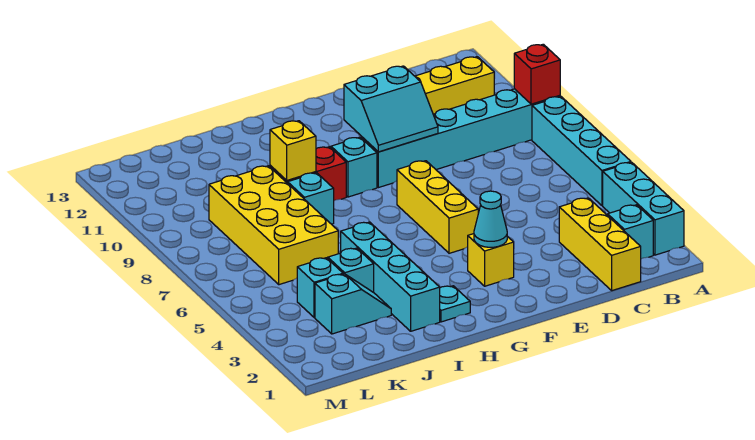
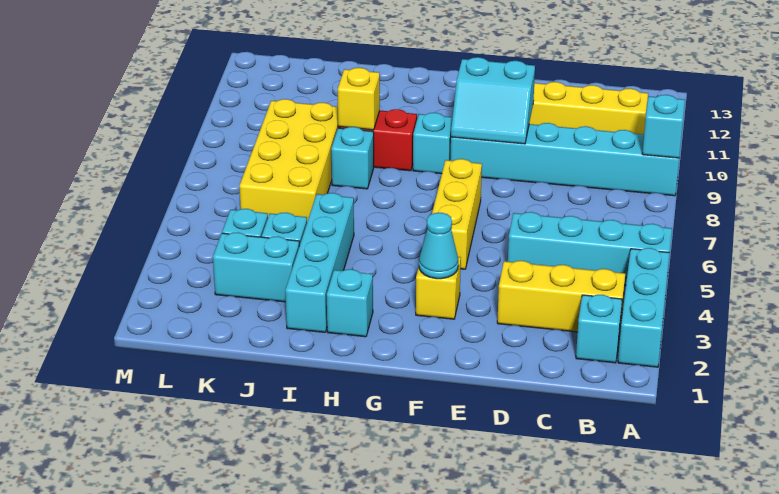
cyan brick A5:A8 level 1 -> cyan brick A5:D5 level 1
red brick A9 level 2 -> cyan brick A9 level 2
yellow brick C1:C3 level 1 -> yellow brick B3:D3 level 1
cyan plate H2 level 1 -> cyan brick H2 level 1
cyan slope J3:K3 level 1 top K -> cyan brick J3:K3 level 1

